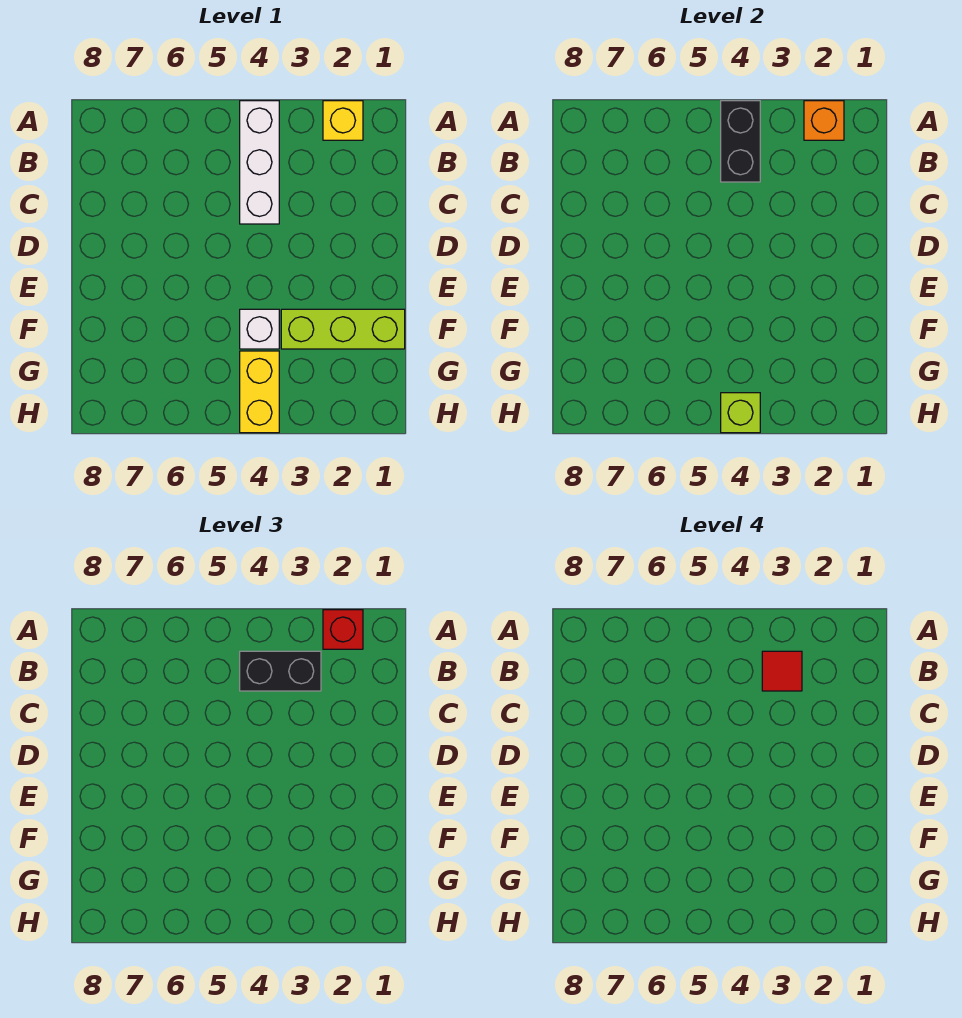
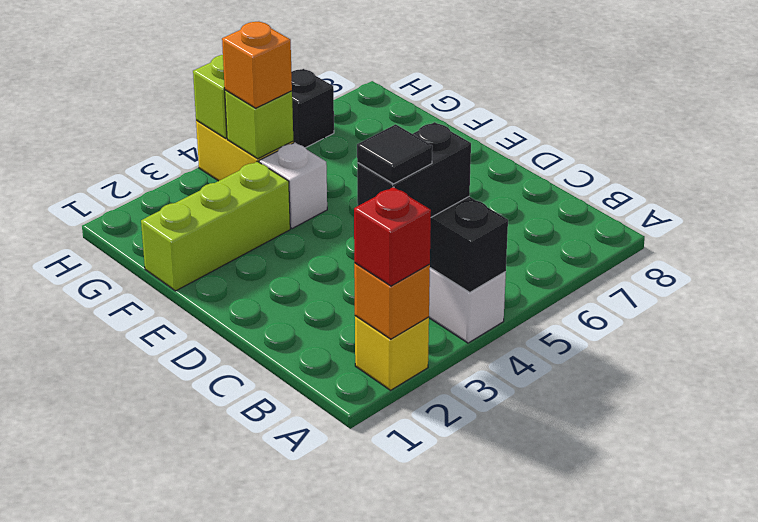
red tile B3 level 4 -> black tile B3 level 4
none -> lime brick G4 level 2
none -> orange brick G4 level 3
none -> black brick H6 level 1

